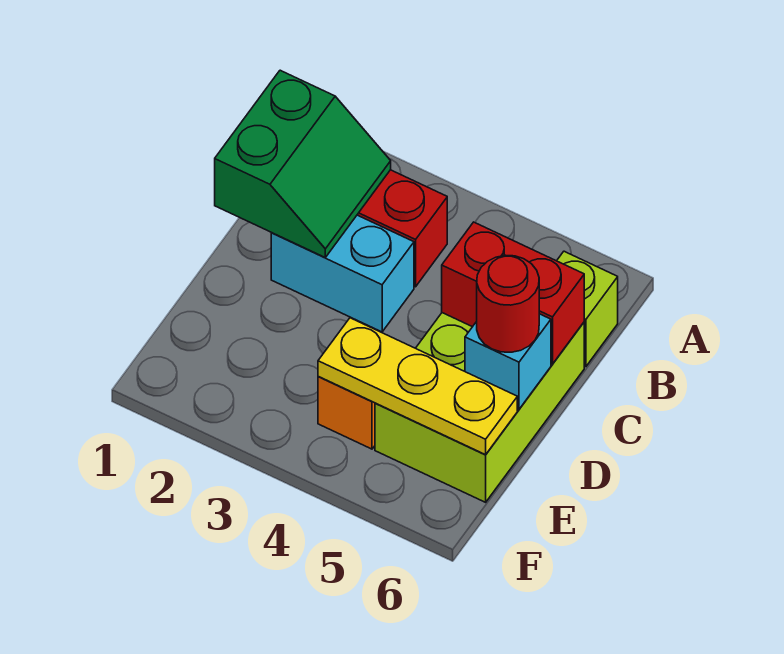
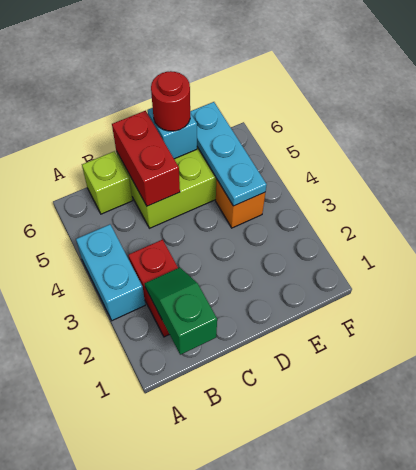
green slope B1:C2 level 2 top 1 -> green slope B1:B2 level 2 top 1
cyan brick C2:C3 level 1 -> cyan brick A3:A4 level 1
yellow plate E4:E6 level 2 -> cyan plate E4:E6 level 2

